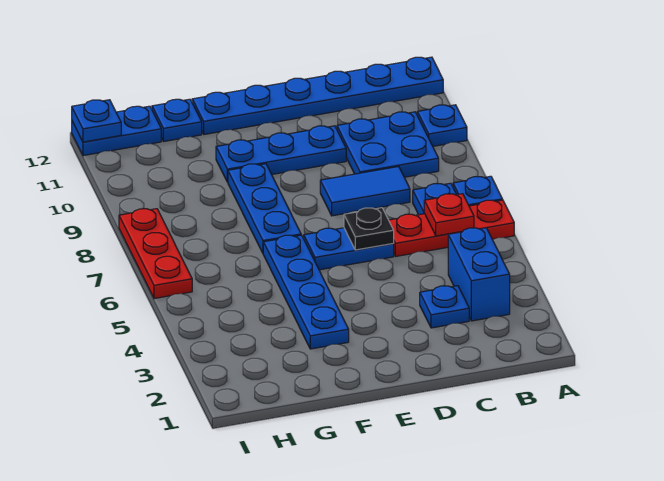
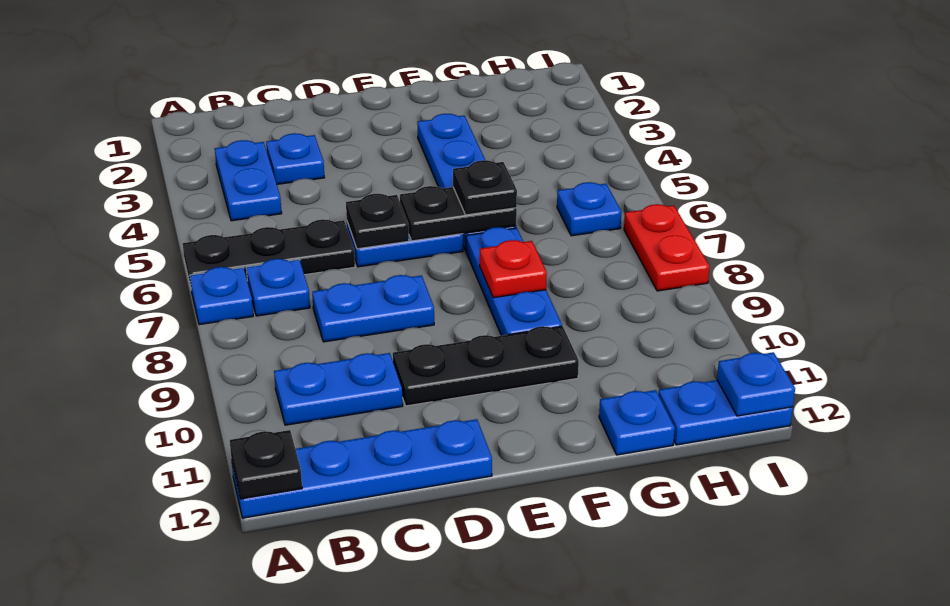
red plate A6:C6 level 1 -> black plate A6:C6 level 1
blue plate A10 level 1 -> blue plate H6 level 1
blue plate A12:F12 level 1 -> blue plate A12:D12 level 1
none -> black plate A12 level 2
blue brick B3:B4 level 1 -> blue plate B3:B4 level 1
red plate B6 level 2 -> red plate F8 level 2
blue plate B9:C10 level 1 -> blue plate B10:C10 level 1
blue tile C8:D8 level 1 -> blue plate C8:D8 level 1
blue plate D10:F10 level 1 -> black plate D10:F10 level 1
none -> black plate E6:F6 level 2
none -> black plate F6 level 3
red plate I6:I8 level 1 -> red plate I7:I8 level 1

